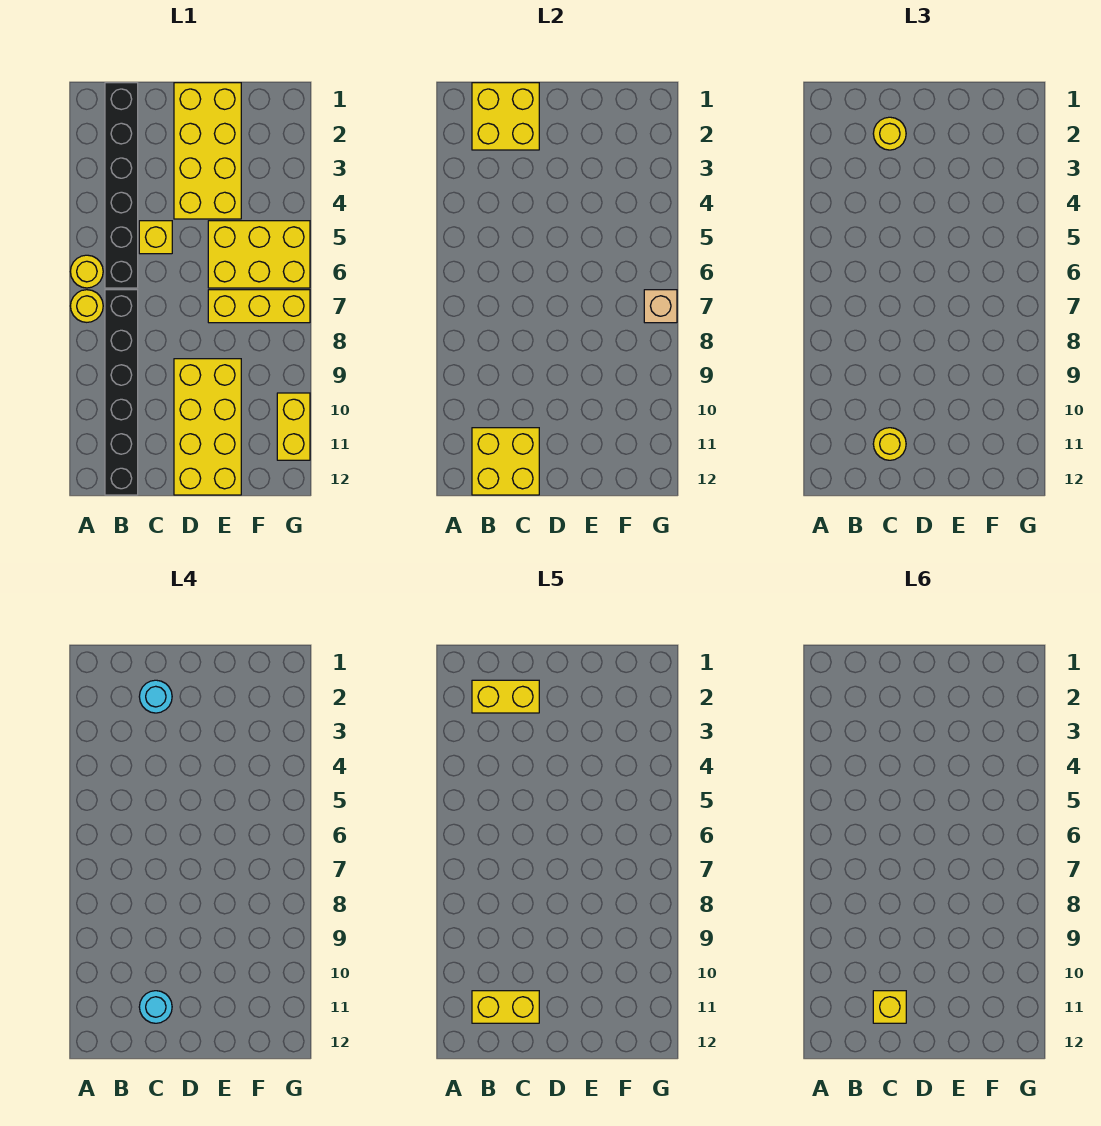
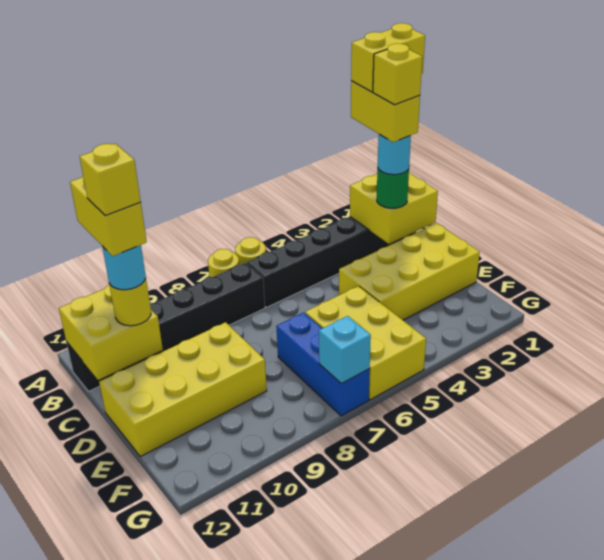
yellow round brick C2 level 3 -> green round brick C2 level 3
yellow brick C5 level 1 -> yellow brick C2 level 6
yellow brick E7:G7 level 1 -> blue brick E7:G7 level 1
tan brick G7 level 2 -> cyan brick G7 level 2
yellow brick G10:G11 level 1 -> yellow brick B1:B2 level 6

